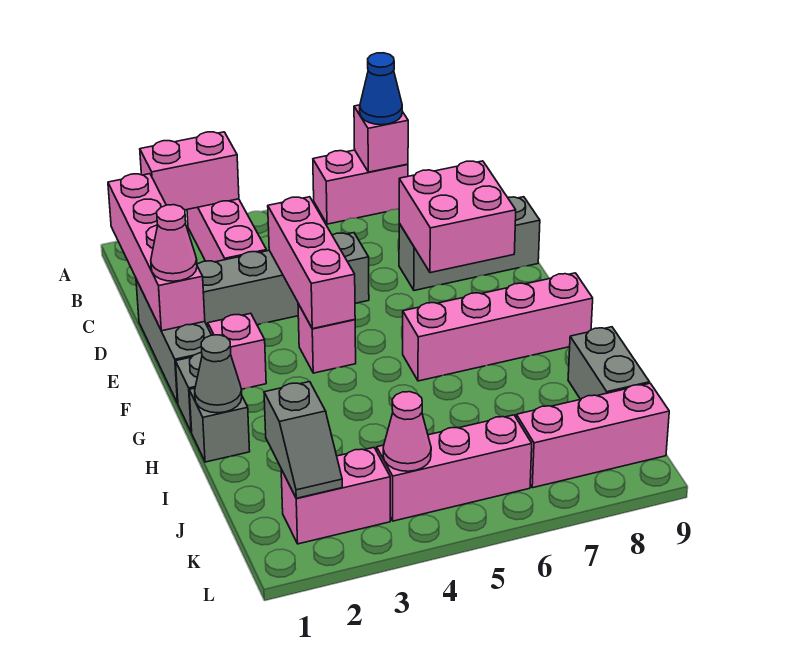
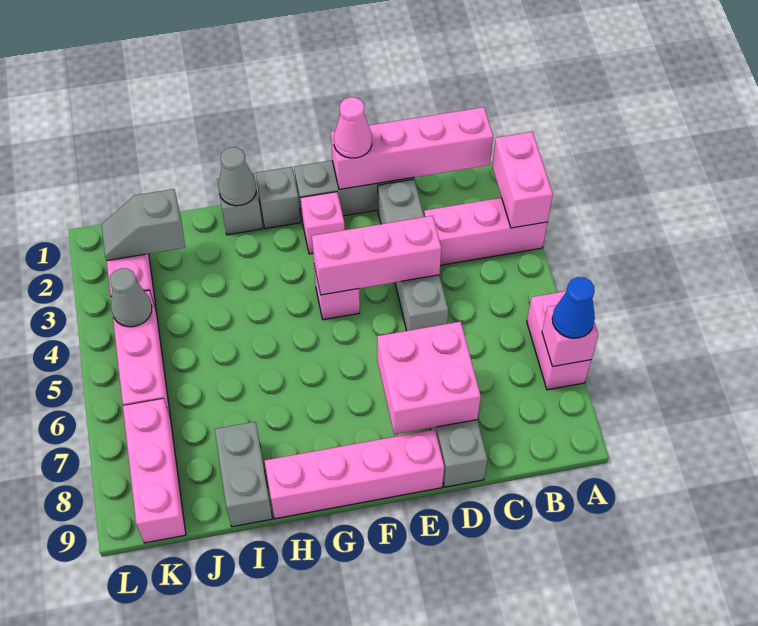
pink brick G6:G9 level 1 -> pink brick E9:H9 level 1
grey brick I9:J9 level 1 -> grey brick I8:I9 level 1
pink cone K4 level 2 -> grey cone K4 level 2

